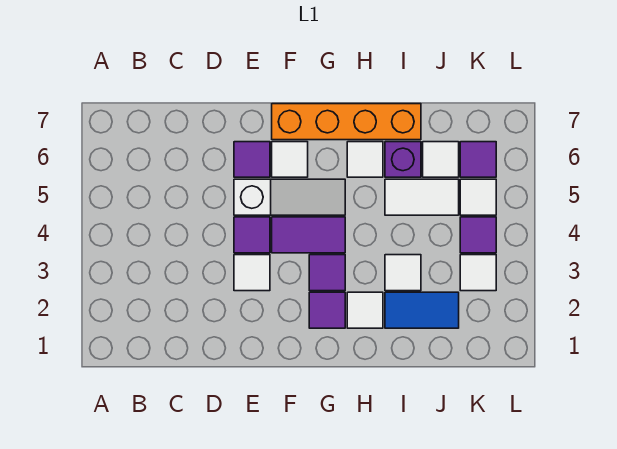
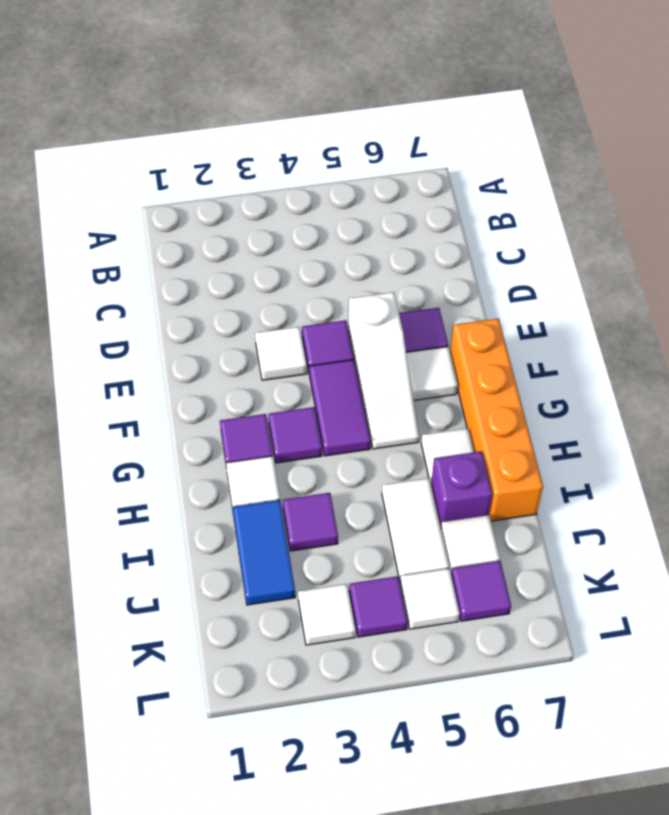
white tile I3 level 1 -> purple tile I3 level 1

